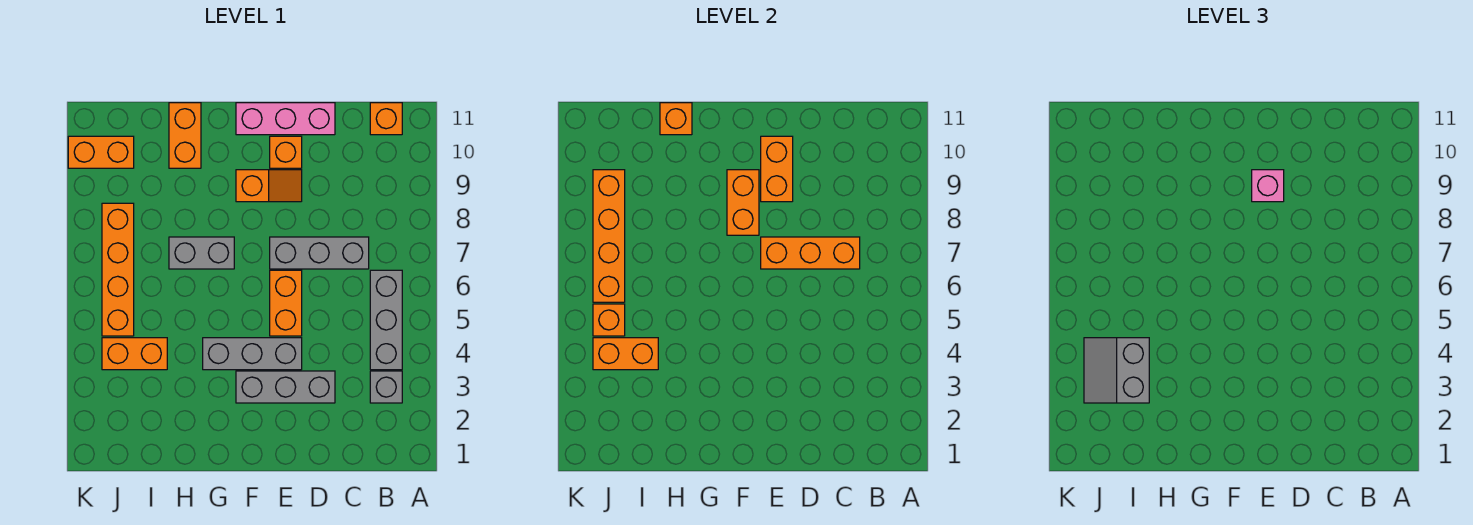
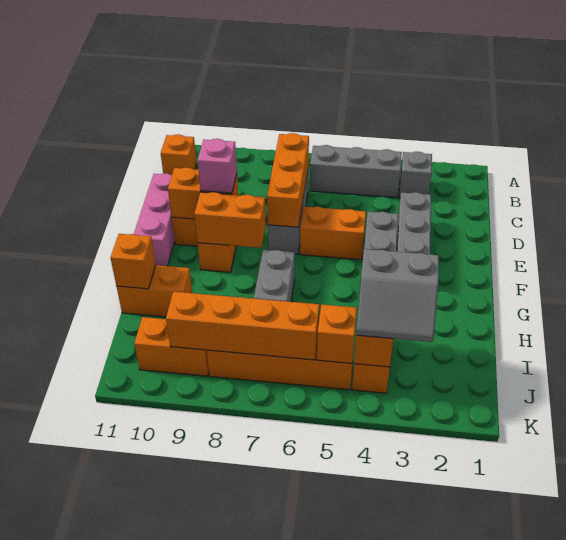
orange brick J10:K10 level 1 -> orange brick J9:J10 level 1

